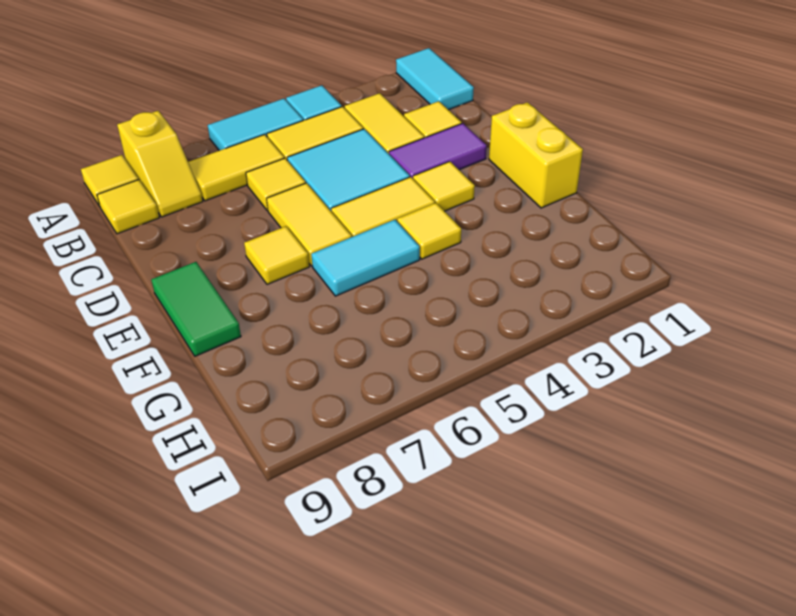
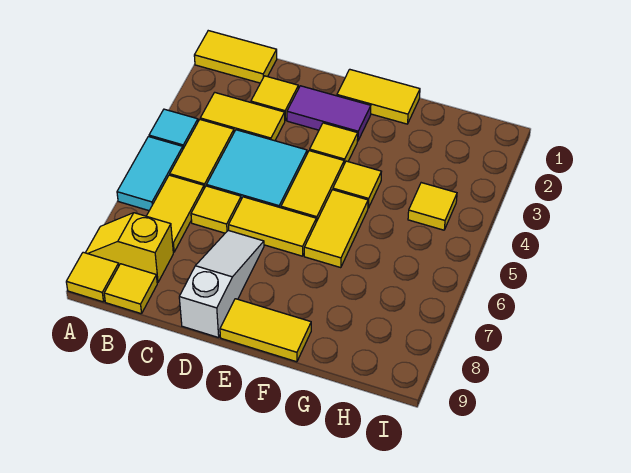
cyan tile A1:B1 level 1 -> yellow tile A1:B1 level 1
yellow slope A8:B8 level 1 top A -> yellow slope A8:B8 level 1 top B
purple tile D2:D3 level 1 -> purple tile D2:E2 level 1
none -> white slope D7:D9 level 1 top 9
yellow brick E1:F1 level 1 -> yellow tile E1:F1 level 1
yellow tile E7 level 1 -> yellow tile H4 level 1
green tile E9:F9 level 1 -> yellow tile E9:F9 level 1
cyan tile F5:F6 level 1 -> yellow tile F5:F6 level 1

